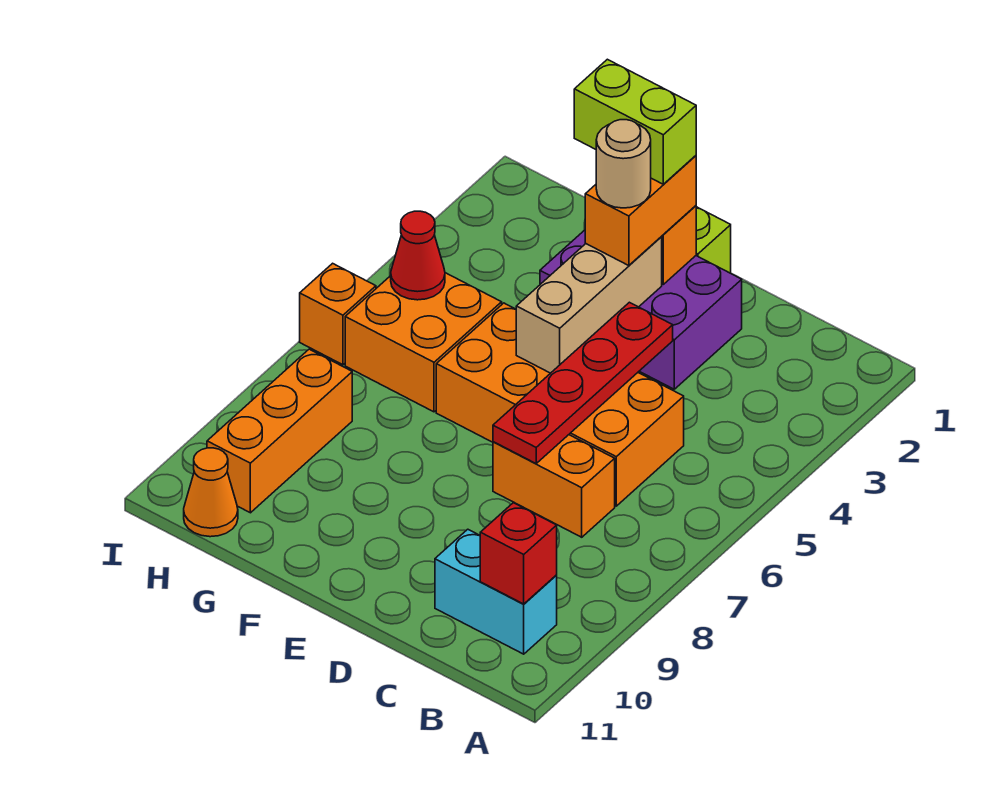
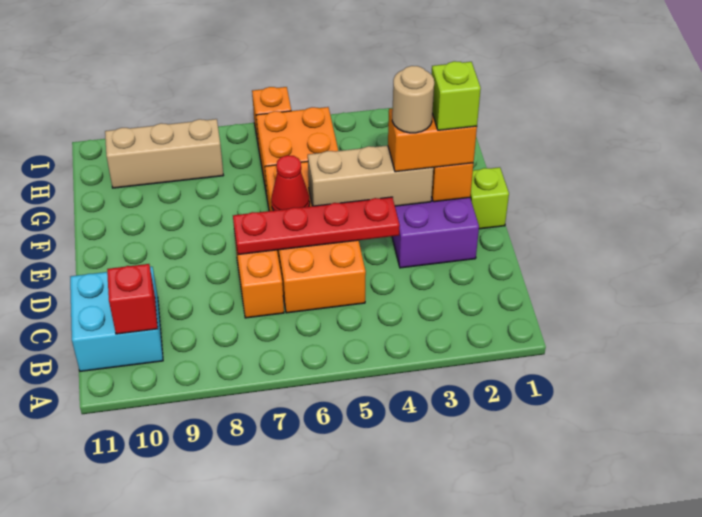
cyan brick B10:C10 level 1 -> cyan brick B10:C11 level 1
lime brick E2:F2 level 4 -> lime brick E2 level 4
red cone H5 level 2 -> red cone E6 level 2
orange brick H8:H10 level 1 -> tan brick H8:H10 level 1
orange cone H11 level 1 -> none

